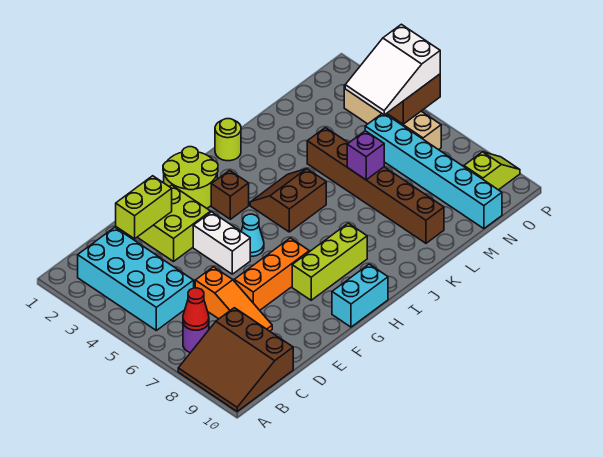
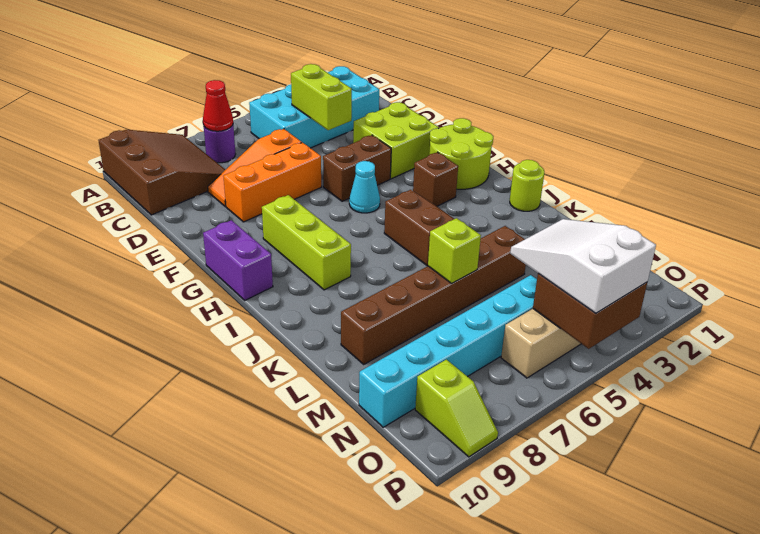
brown slope A8:C10 level 1 top C -> brown slope A8:C10 level 1 top 10
lime brick D2:E2 level 2 -> lime brick C4:D4 level 2
orange brick E7:G7 level 1 -> orange brick E6:E8 level 1
white brick F4:F5 level 1 -> brown brick F4:F5 level 1
cyan brick G10:H10 level 1 -> purple brick G10:H10 level 1
purple brick L6 level 2 -> lime brick L6 level 2

